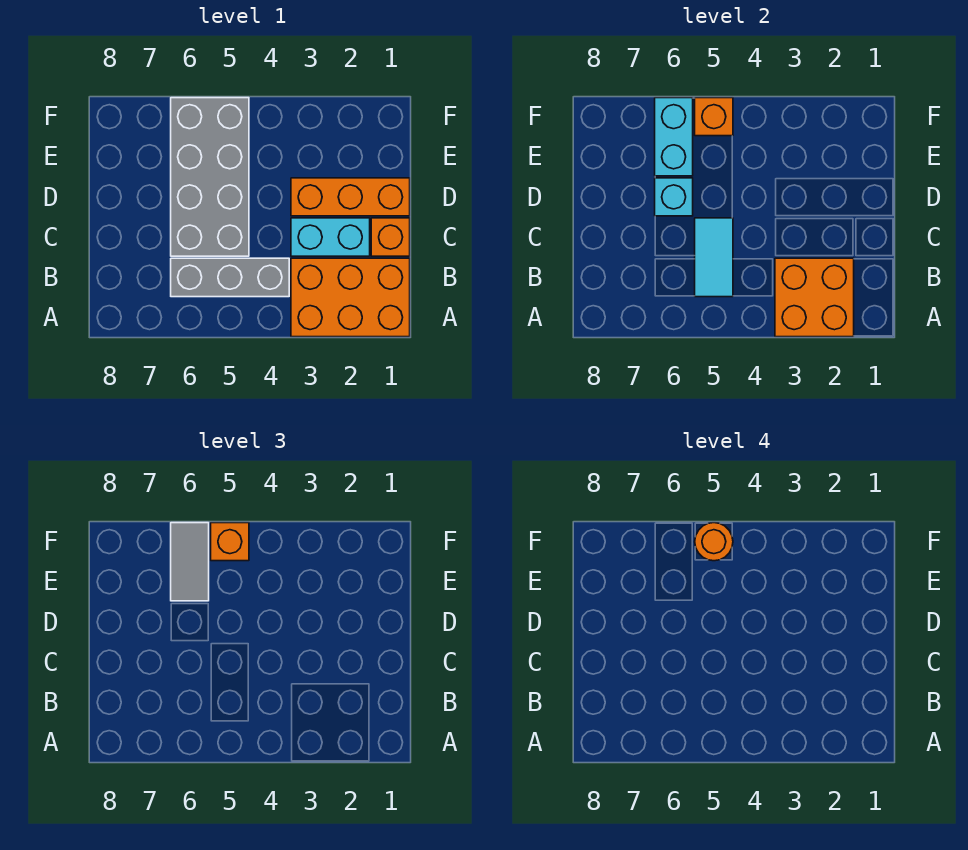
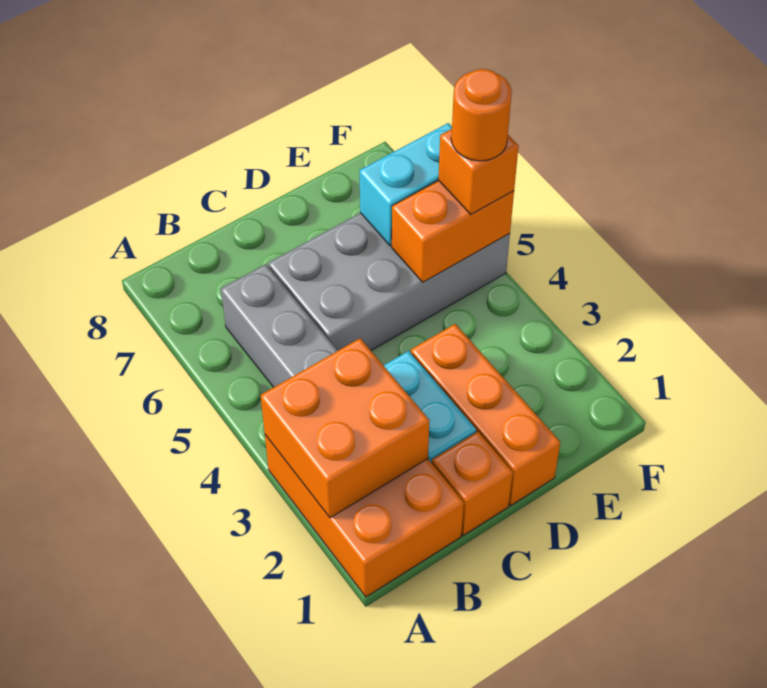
cyan tile B5:C5 level 2 -> none
cyan brick D6 level 2 -> none
grey tile E6:F6 level 3 -> none
orange brick F5 level 2 -> orange brick E5:F5 level 2

